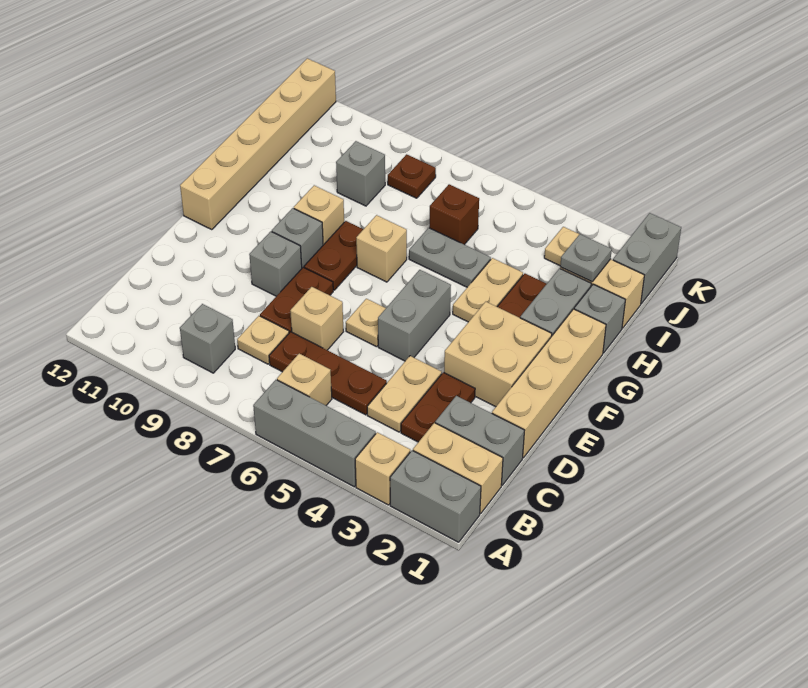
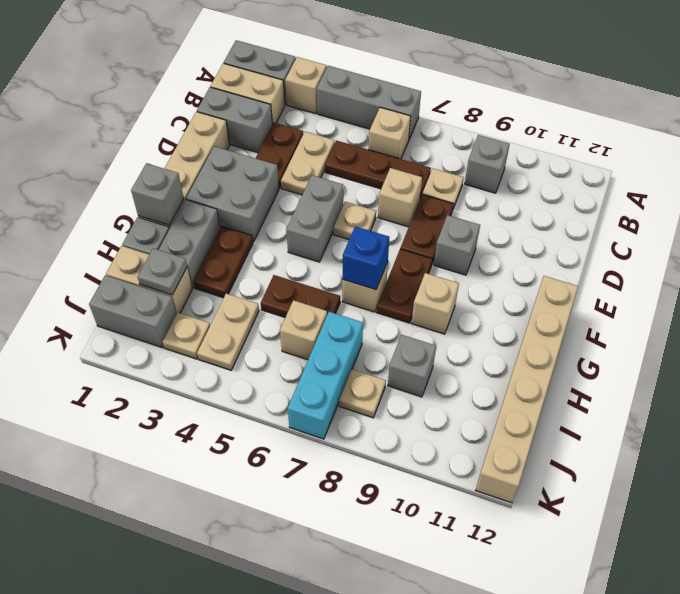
tan brick E2:F3 level 1 -> grey brick E2:F3 level 1
grey brick F9 level 1 -> grey brick G1 level 2
tan plate G4:H4 level 1 -> tan plate I4:J4 level 1
none -> blue brick G7 level 2
grey plate H5:H6 level 1 -> brown plate H5:H6 level 1
brown brick I6 level 1 -> tan brick I6 level 1
none -> cyan brick I7:K7 level 1
grey brick J1:K1 level 1 -> grey brick J1:J2 level 1
brown plate J8 level 1 -> tan plate J8 level 1

